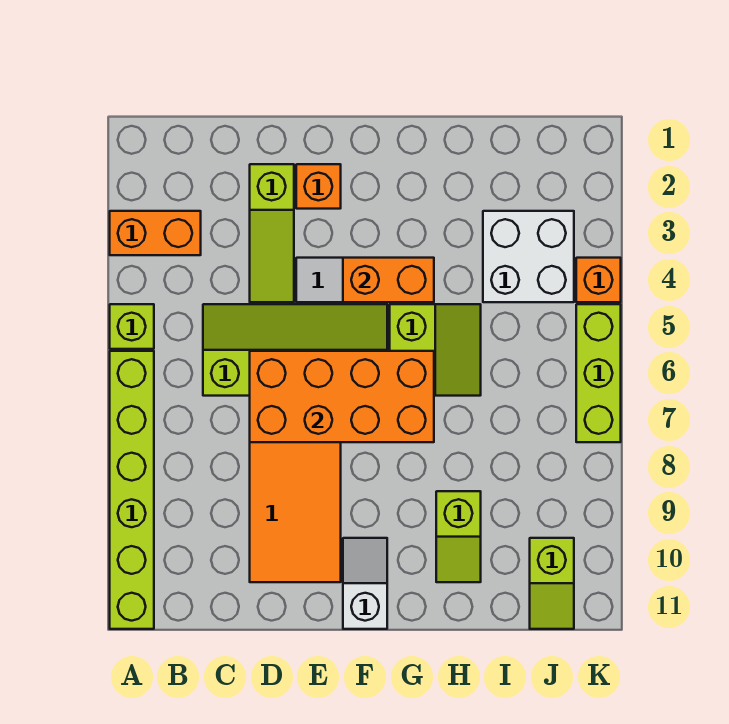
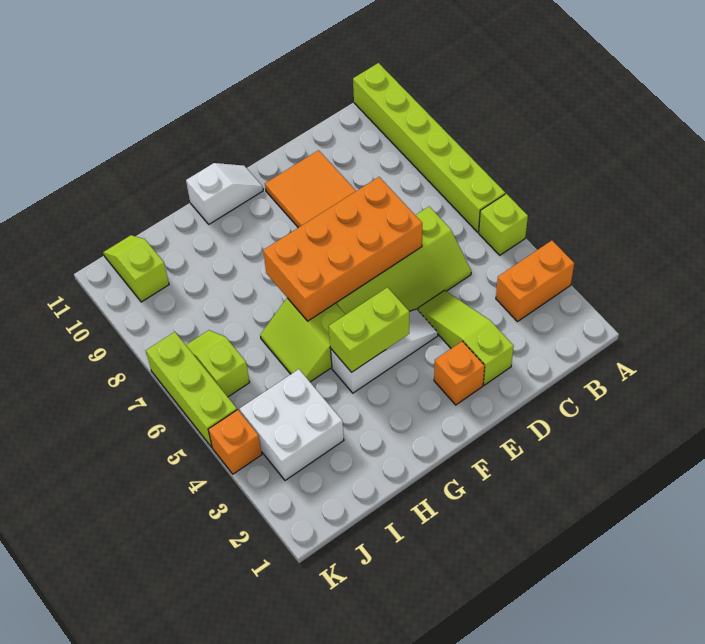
orange brick F4:G4 level 2 -> lime brick F4:G4 level 2
white slope F10:F11 level 1 top 11 -> white slope F11:G11 level 1 top G
lime slope H9:H10 level 1 top 9 -> lime slope J6:J7 level 1 top 6

